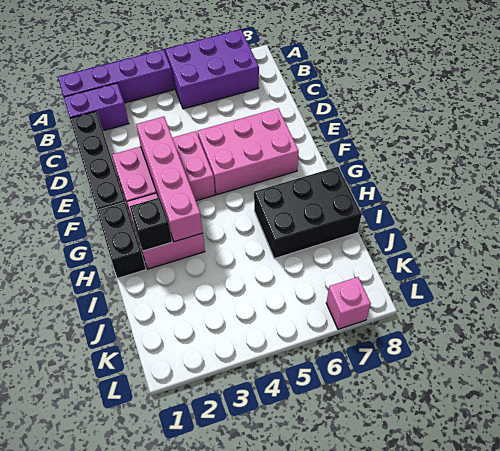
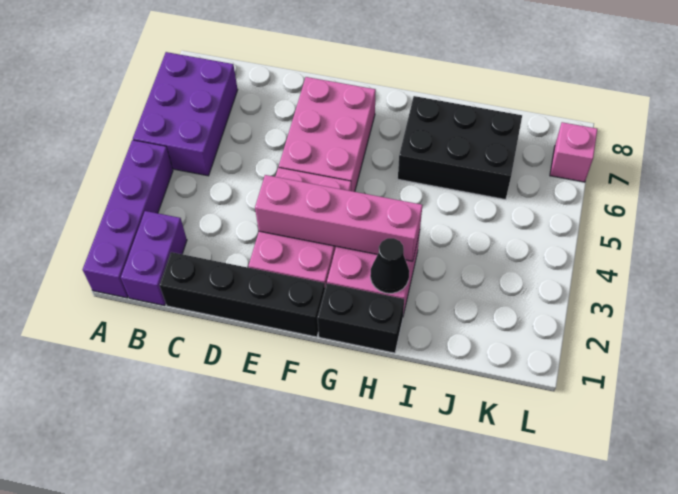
black brick H2 level 2 -> black cone H2 level 2
black brick H6:I8 level 1 -> black brick H6:J7 level 1

